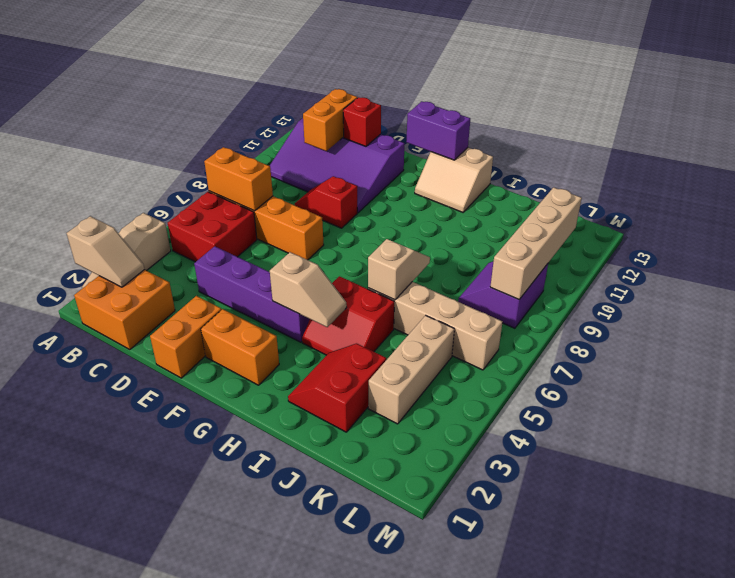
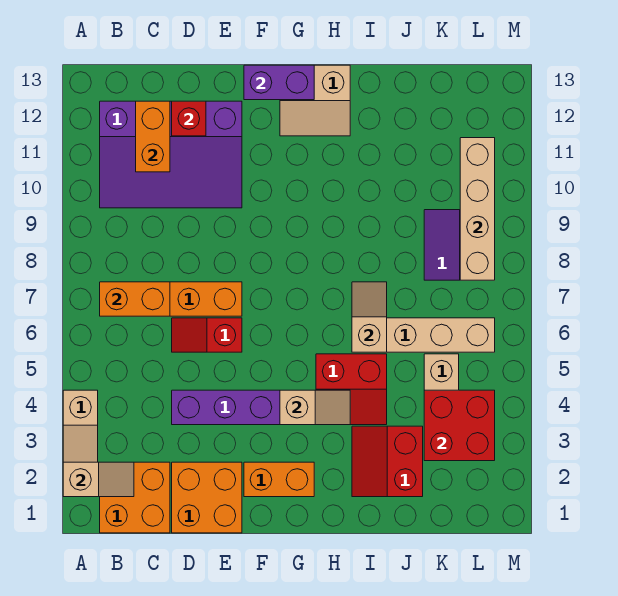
red brick B5:C6 level 1 -> red brick K3:L4 level 2
red slope D9:E9 level 1 top E -> red slope D6:E6 level 1 top E
orange brick E1:E2 level 1 -> orange brick D1:E2 level 1

